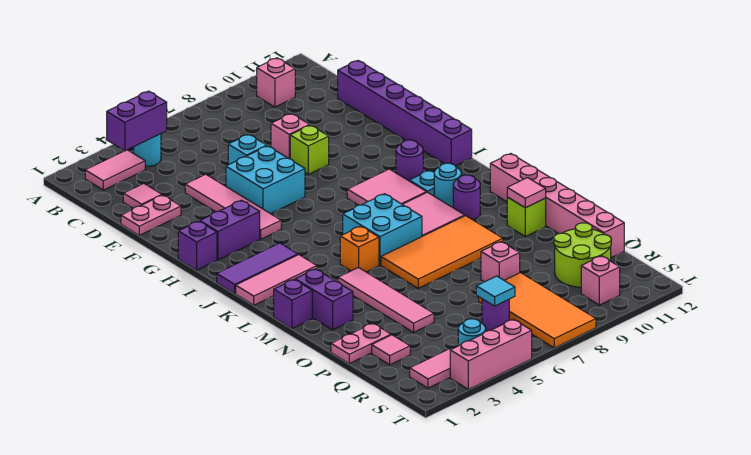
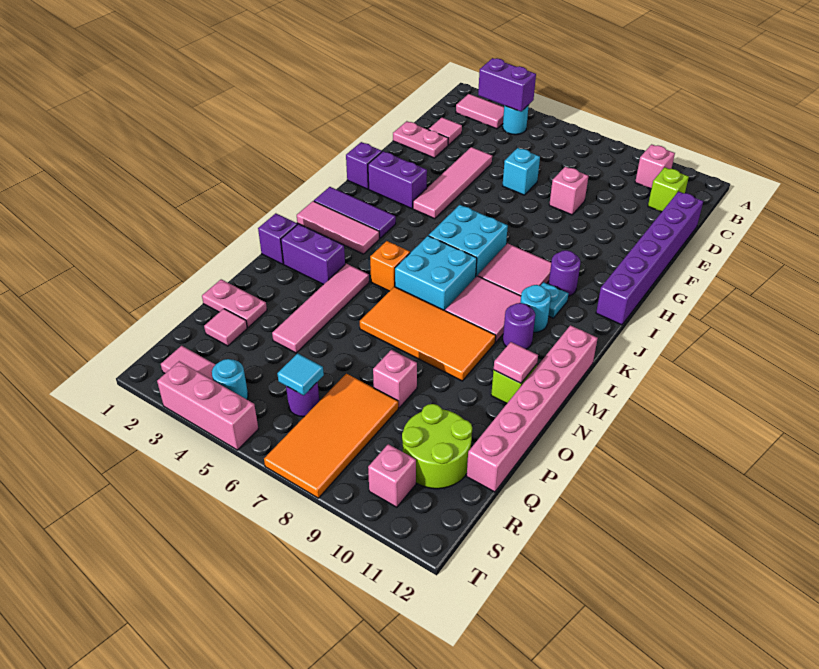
cyan brick F5:G6 level 1 -> cyan brick I6:J7 level 1
lime brick F8 level 1 -> lime brick C11 level 1
purple brick M2:N2 level 1 -> purple brick M2:M3 level 1

